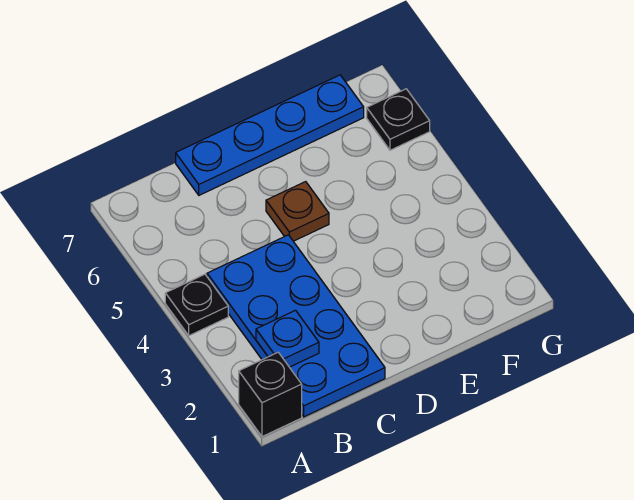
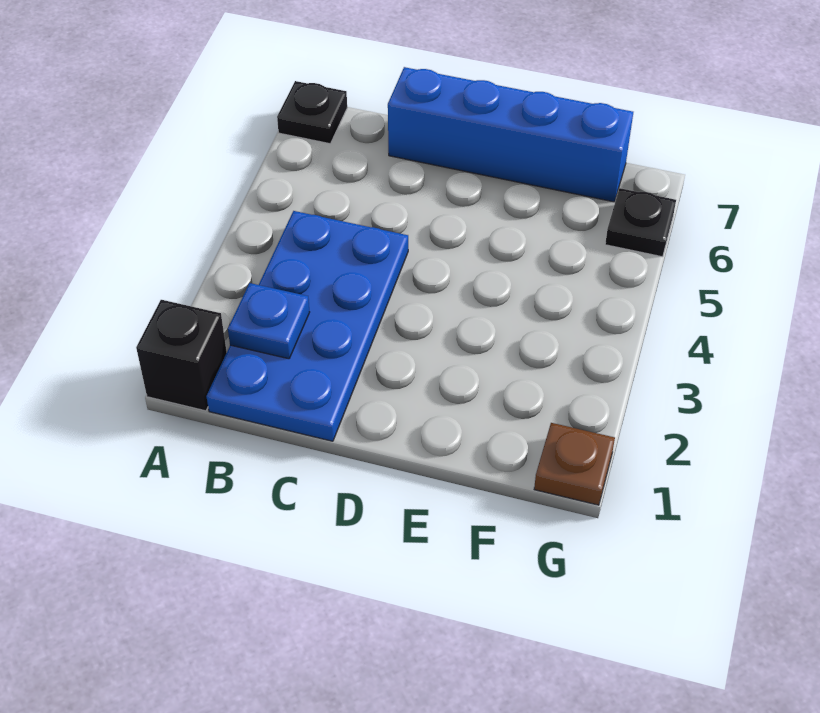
black plate A4 level 1 -> black plate A7 level 1
blue plate C7:F7 level 1 -> blue brick C7:F7 level 1
brown plate D5 level 1 -> brown plate G1 level 1

